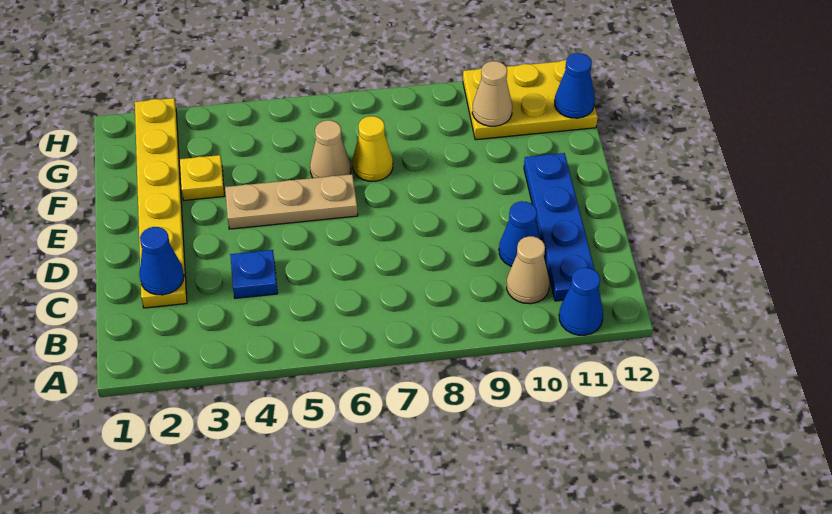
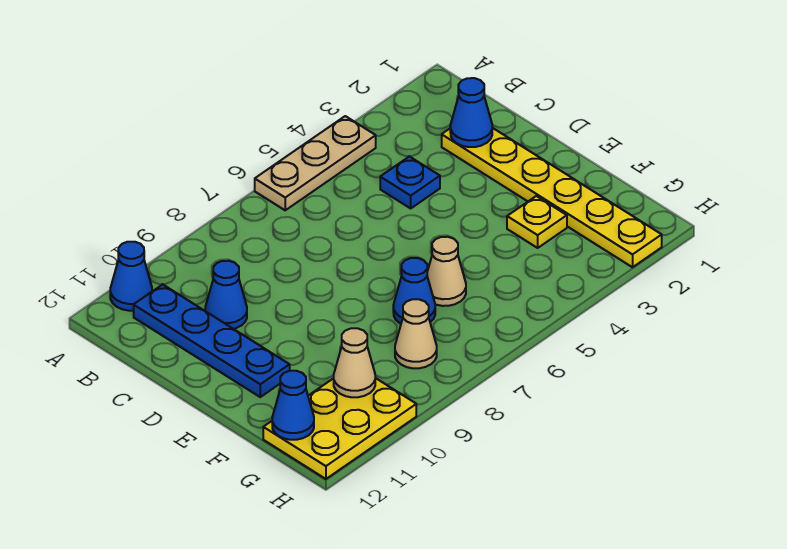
tan cone B10 level 1 -> tan cone G8 level 1
tan plate E4:E6 level 1 -> tan plate A4:A6 level 1
yellow cone F7 level 1 -> blue cone F7 level 1

